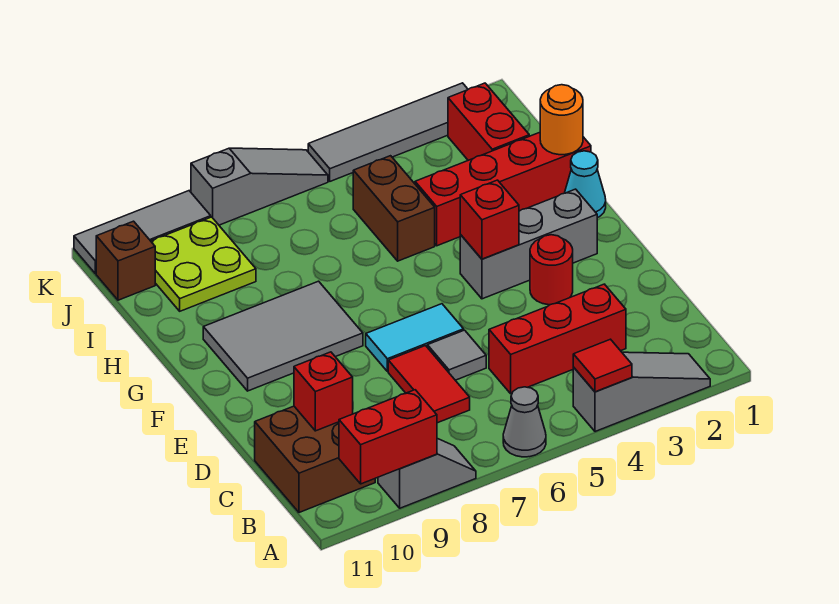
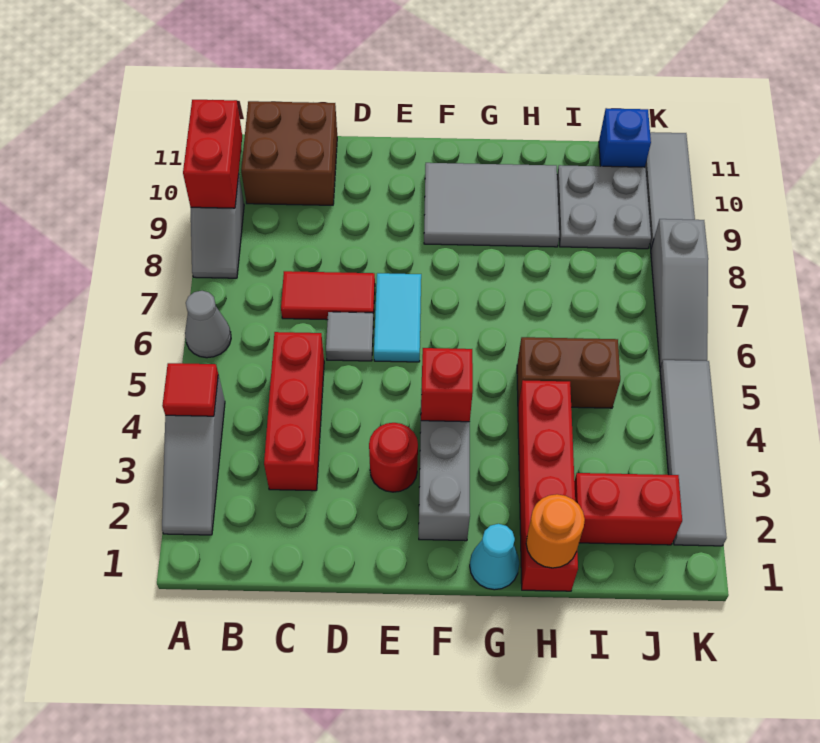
red brick C10 level 2 -> none
grey tile F8:G10 level 1 -> grey tile F9:H10 level 1
lime plate I9:J10 level 1 -> grey plate I9:J10 level 1
brown brick J11 level 1 -> blue brick J11 level 1

